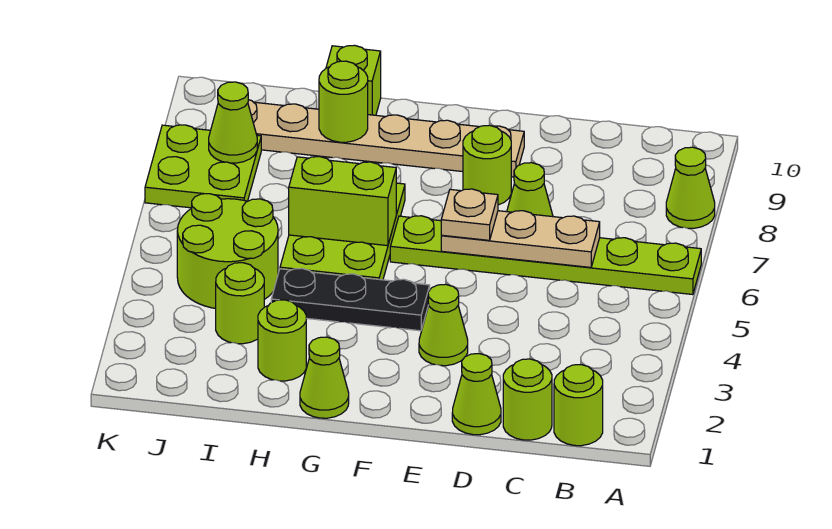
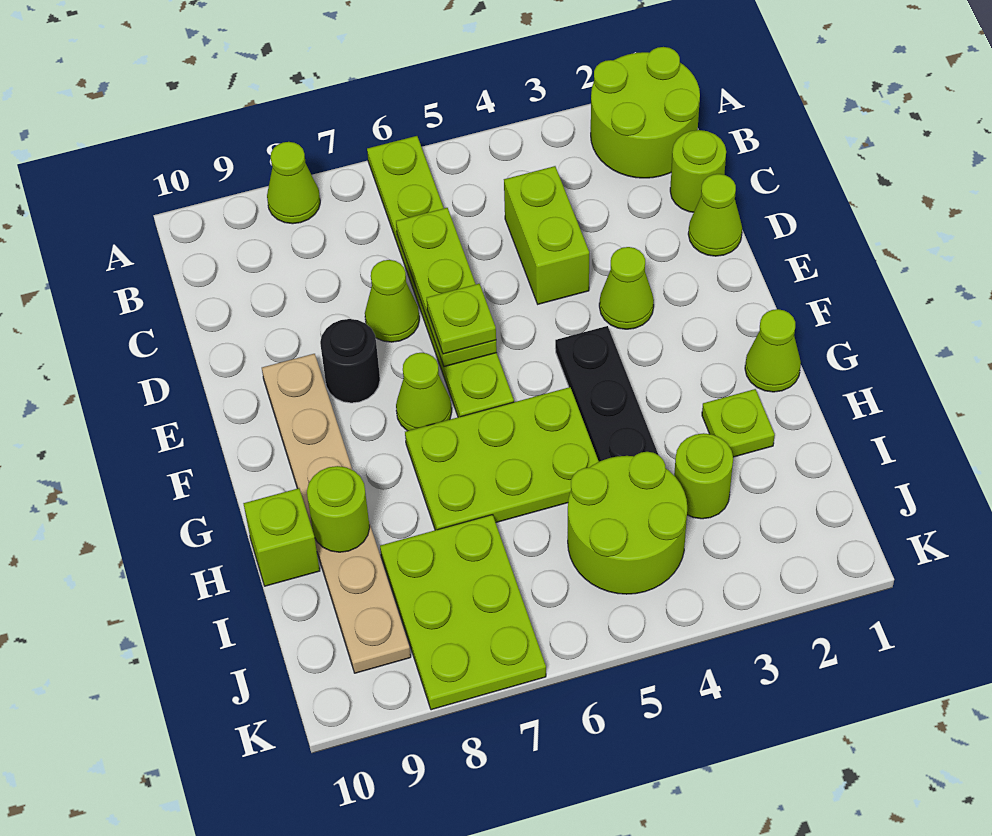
lime round brick B1 level 1 -> lime round brick A1:B2 level 1
tan plate C6:E6 level 2 -> lime plate C6:E6 level 2
tan plate E6 level 3 -> lime plate E6 level 3
lime round brick E8 level 1 -> black round brick E8 level 1
lime brick G6:H6 level 2 -> lime brick C4:D4 level 1
lime round brick H2 level 1 -> lime plate H2 level 1
lime plate J7:K8 level 1 -> lime plate I7:K8 level 1
lime cone J8 level 2 -> lime cone F7 level 1

